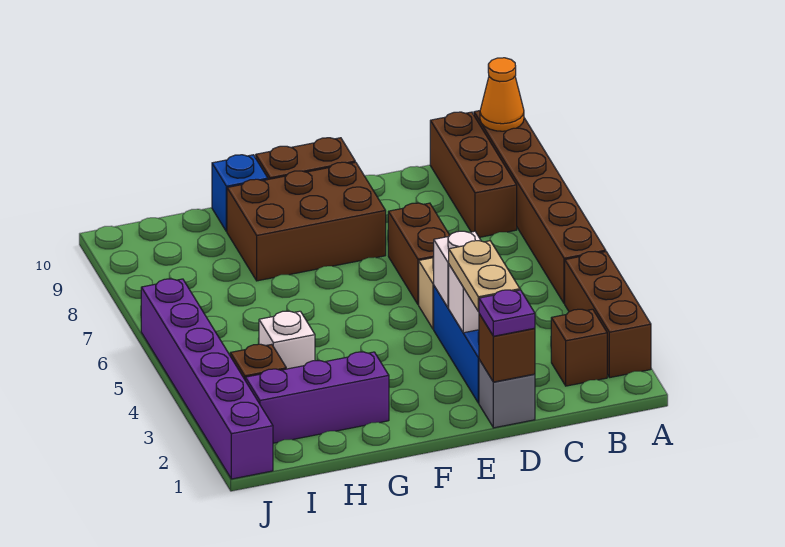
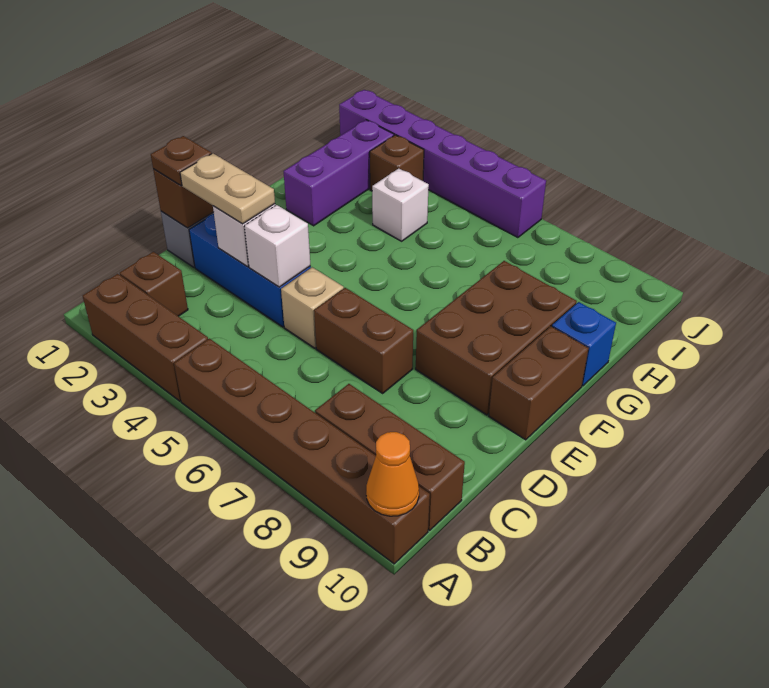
purple plate D1 level 3 -> brown plate D1 level 3

